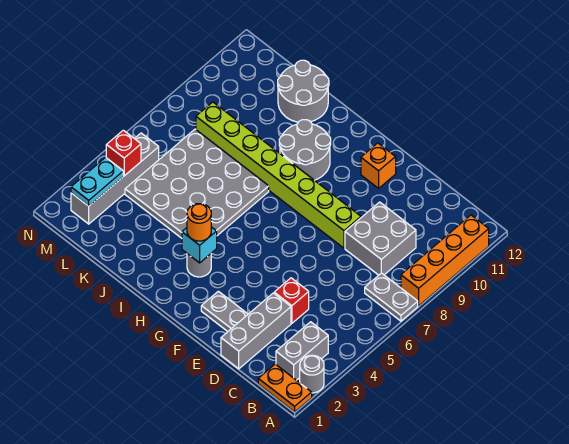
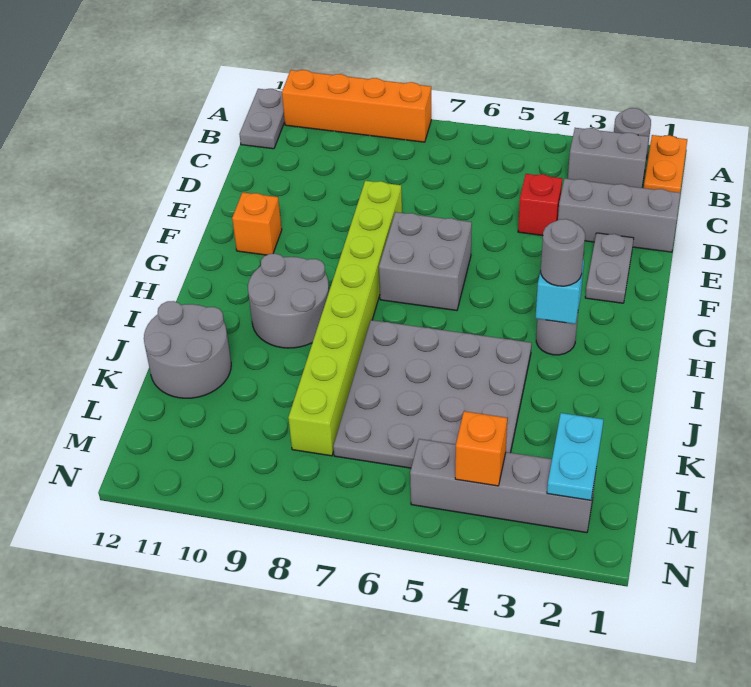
grey plate A7:B7 level 1 -> grey plate A12:B12 level 1
grey brick C8:D9 level 1 -> grey brick F6:G7 level 1
orange round brick H3 level 3 -> grey round brick H3 level 3
cyan plate M2:M3 level 2 -> cyan plate L2:M2 level 2
red brick M4 level 2 -> orange brick M4 level 2

